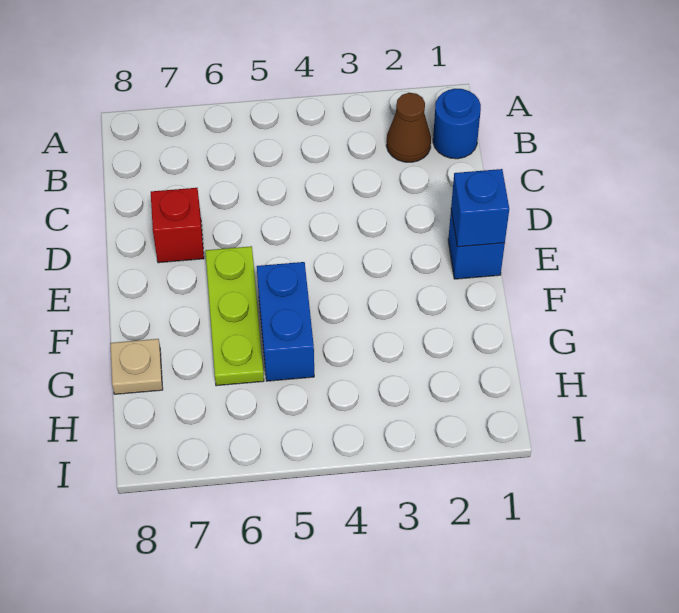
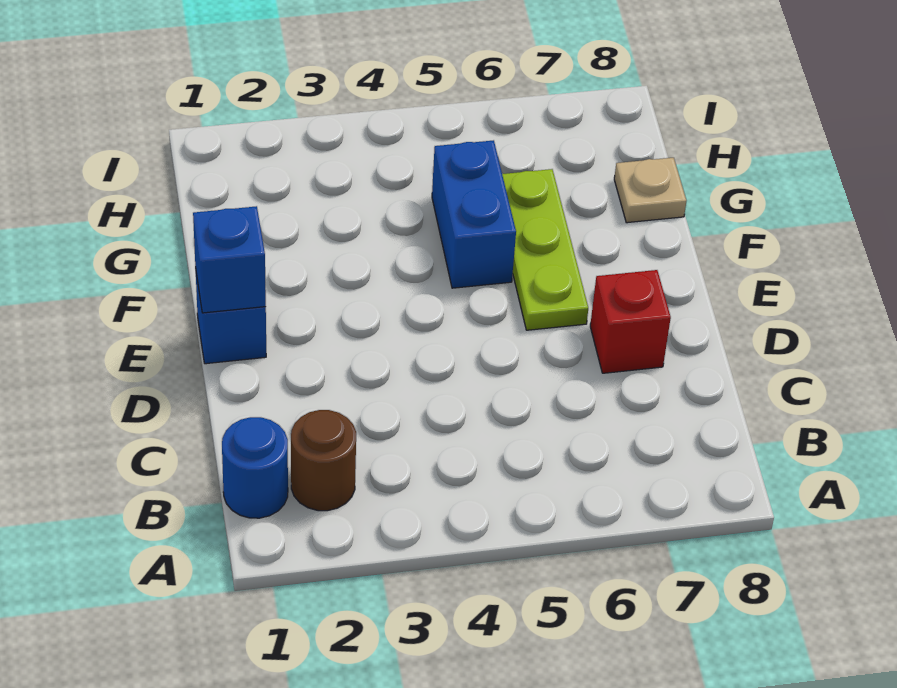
brown cone B2 level 1 -> brown round brick B2 level 1

